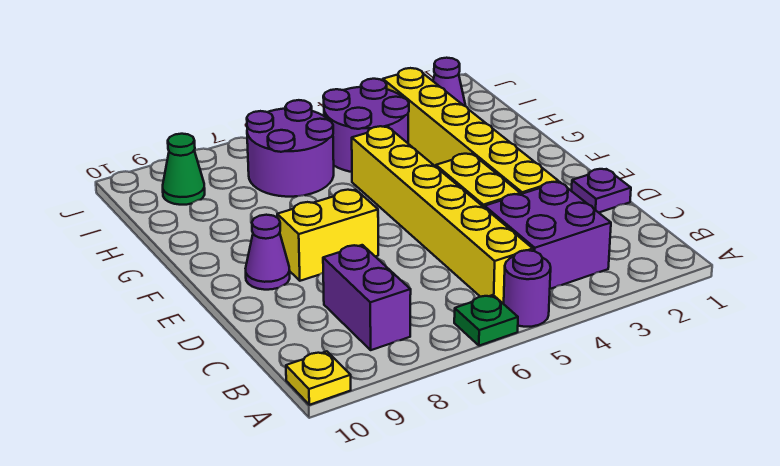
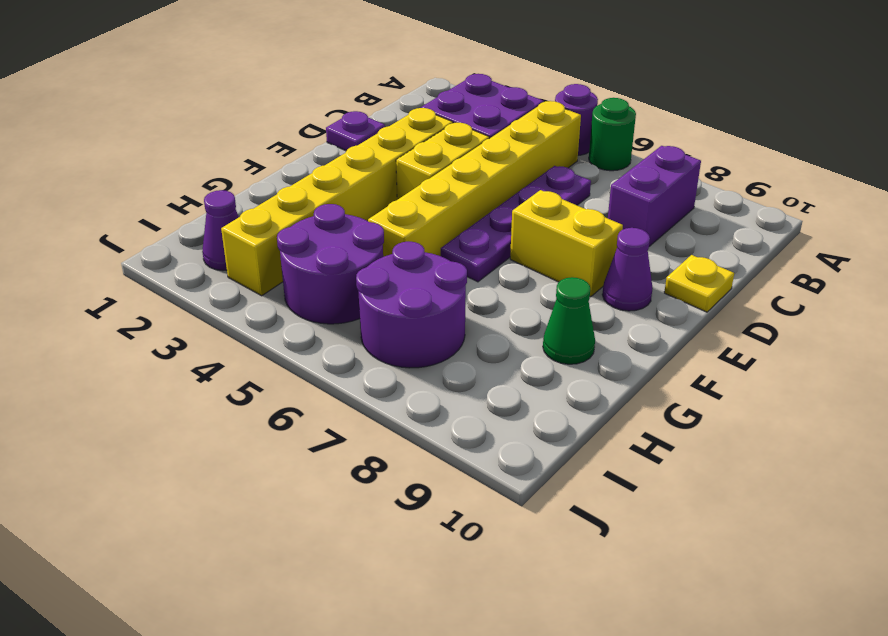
green plate A6 level 1 -> green round brick A6 level 1
yellow plate A10 level 1 -> yellow plate D10 level 1
none -> purple plate C6:F6 level 1
green cone I9 level 1 -> green cone G9 level 1

